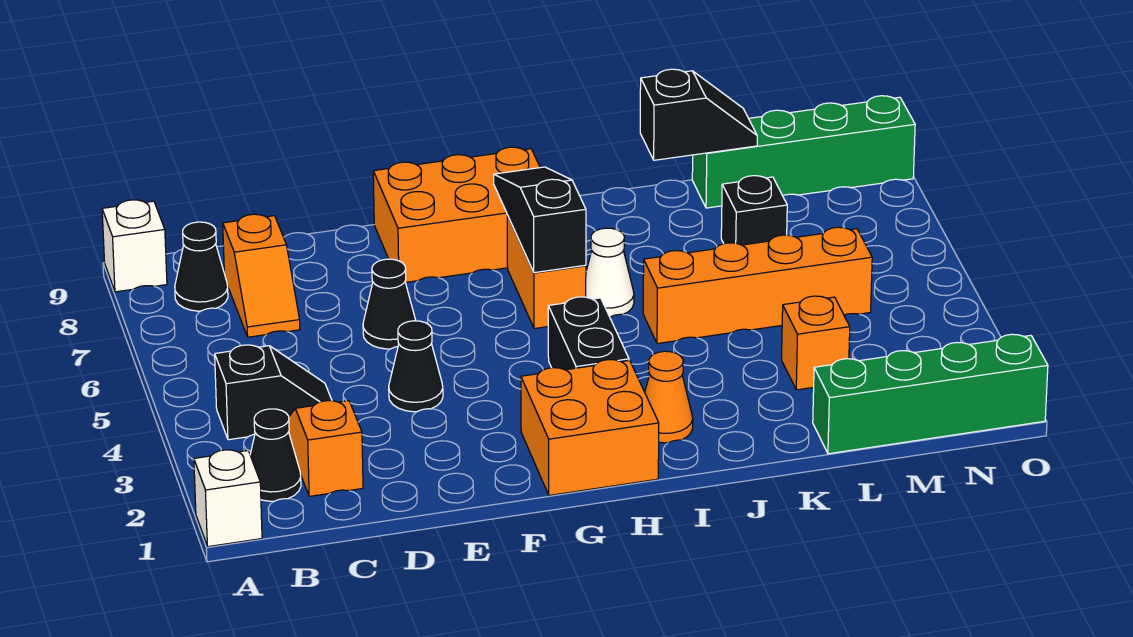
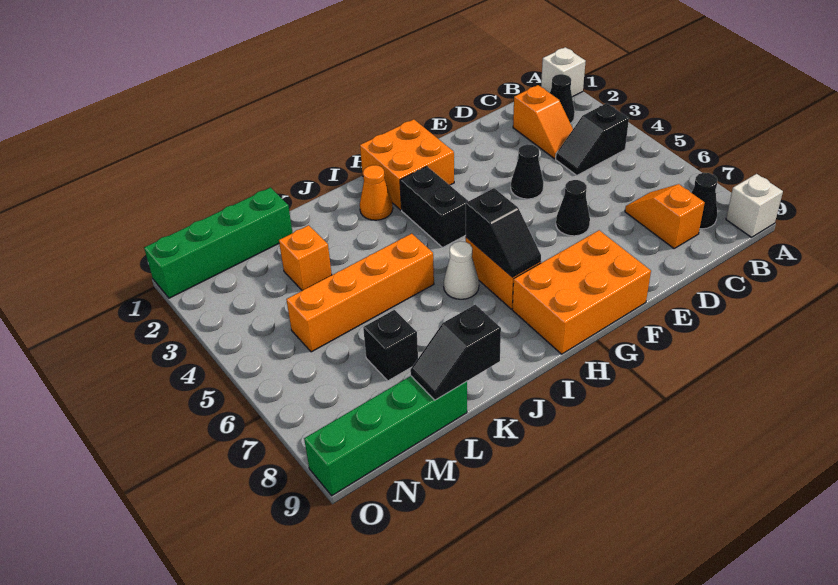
black slope H6:H8 level 2 top 6 -> black slope H6:H7 level 2 top 6

